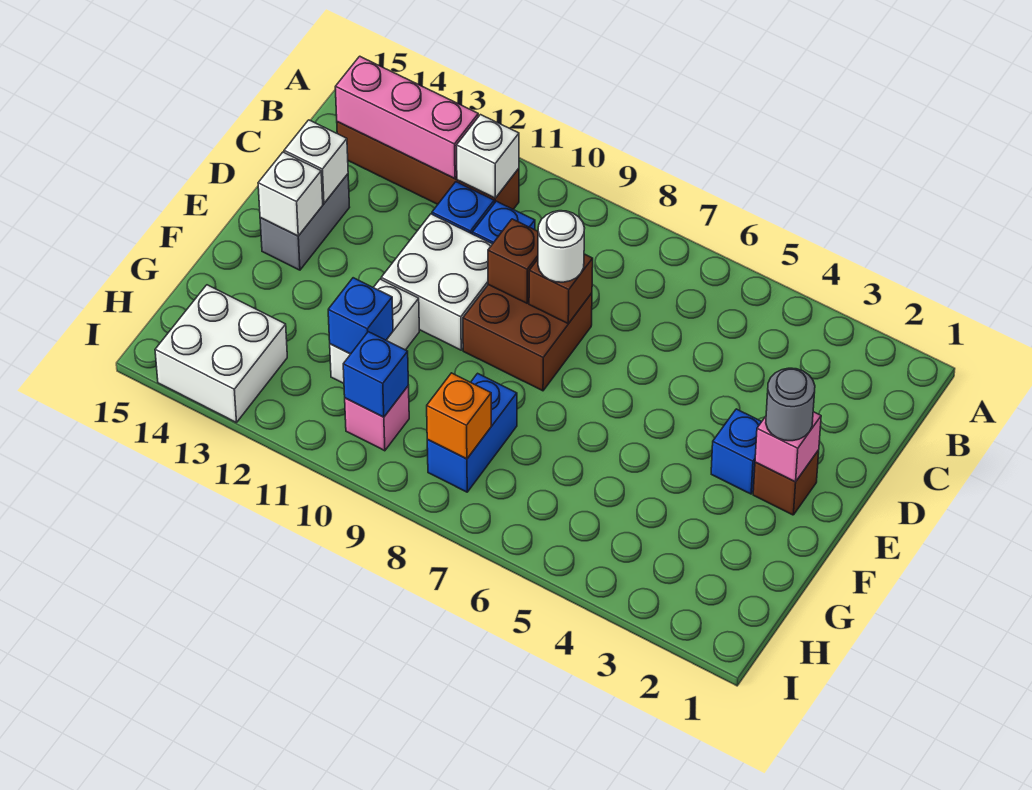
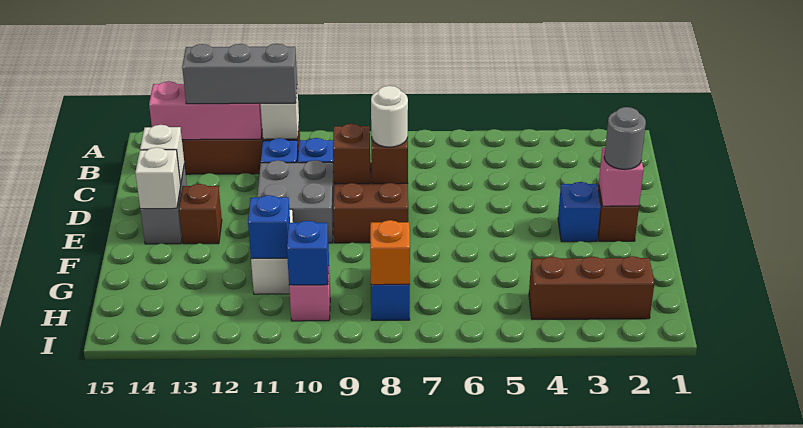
none -> grey brick B11:B13 level 3
white brick D10:E11 level 1 -> grey brick D10:E11 level 1
none -> brown brick E13 level 1
none -> brown brick H2:H4 level 1
white brick H13:I14 level 1 -> none

